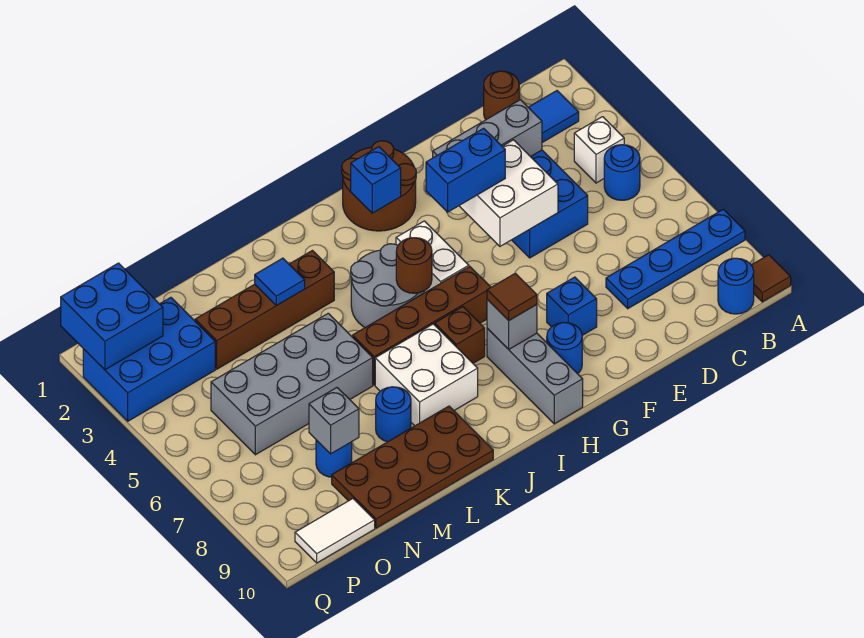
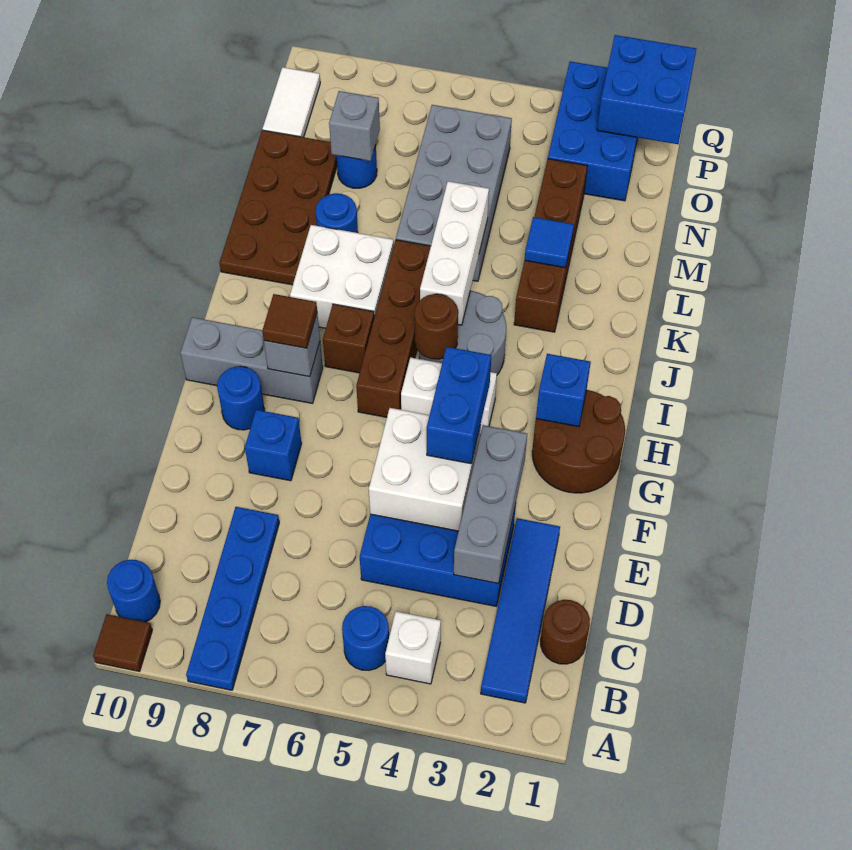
none -> white brick J5:L5 level 2

